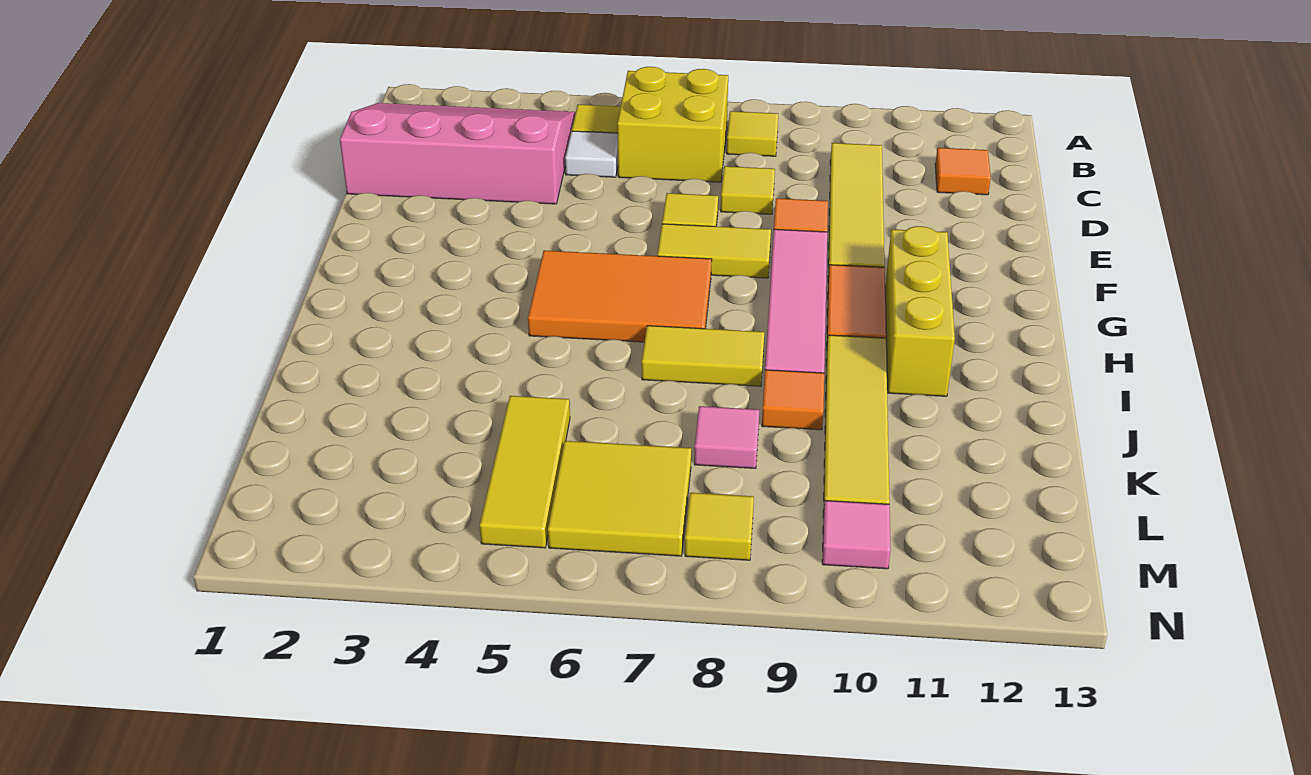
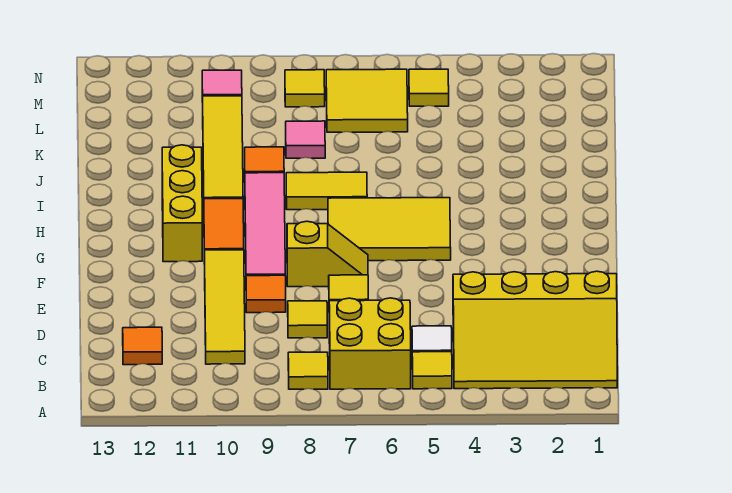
pink slope B1:D4 level 1 top D -> yellow slope B1:D4 level 1 top D
yellow tile F7:F8 level 1 -> yellow slope F7:F8 level 1 top 8
orange tile G5:H7 level 1 -> yellow tile G5:H7 level 1
yellow tile K5:M5 level 1 -> yellow tile M5 level 1

